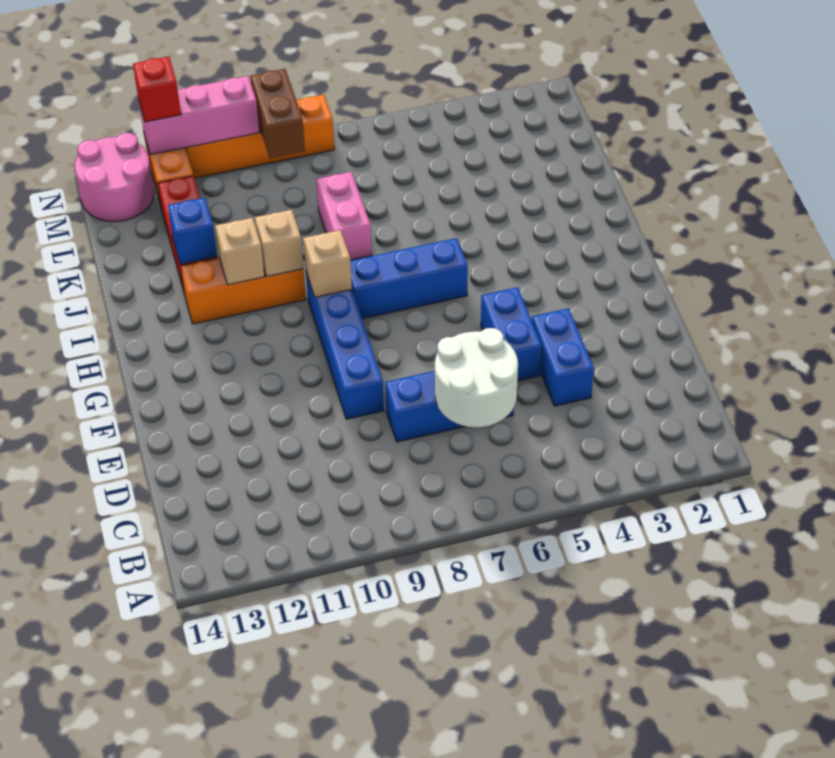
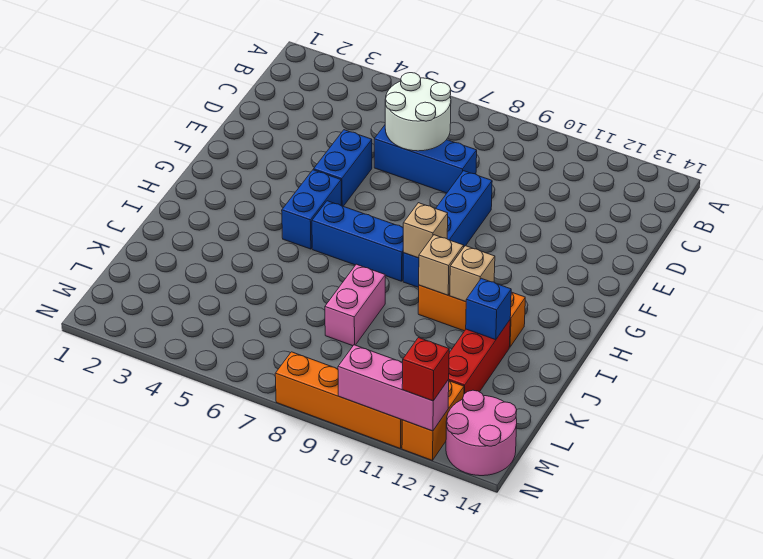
blue brick D4:E4 level 1 -> blue brick G5:H5 level 1
brown brick M9:N9 level 2 -> none

